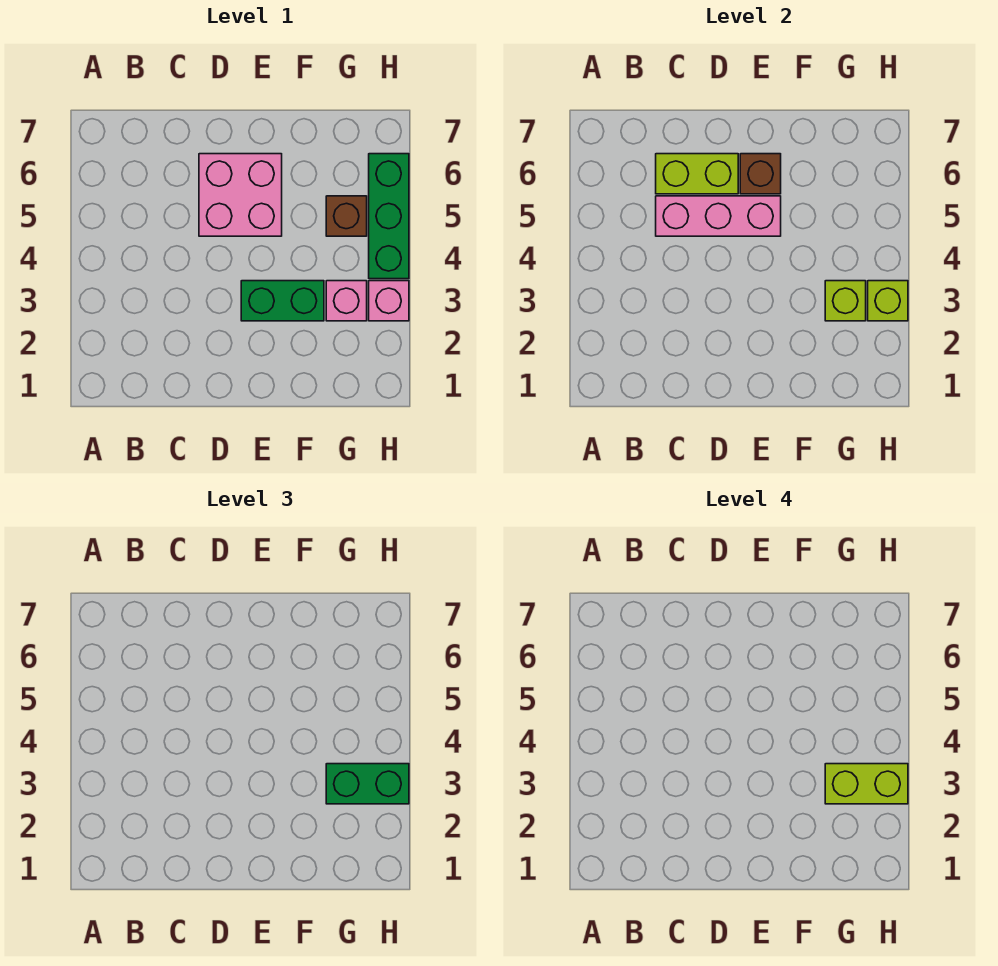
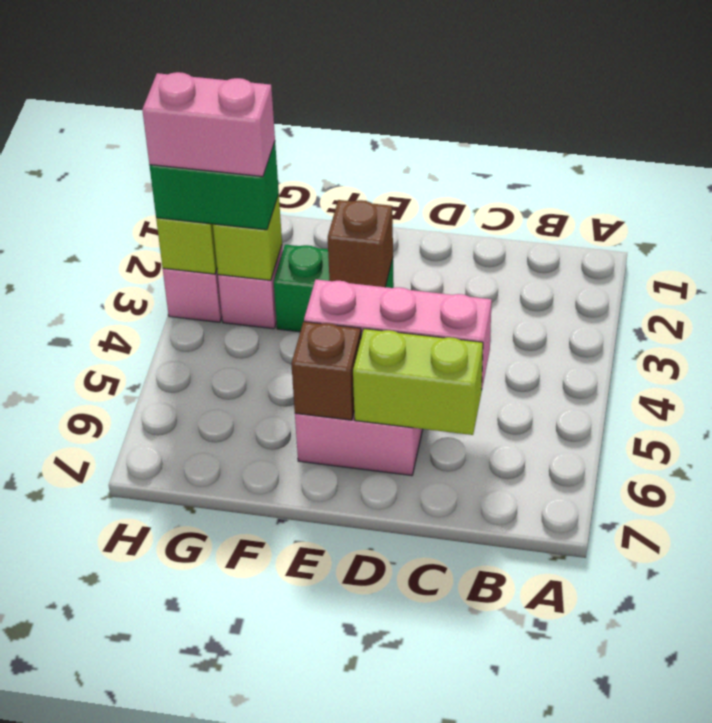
lime brick G3:H3 level 4 -> pink brick G3:H3 level 4
brown brick G5 level 1 -> brown brick E3 level 2
green brick H4:H6 level 1 -> none

